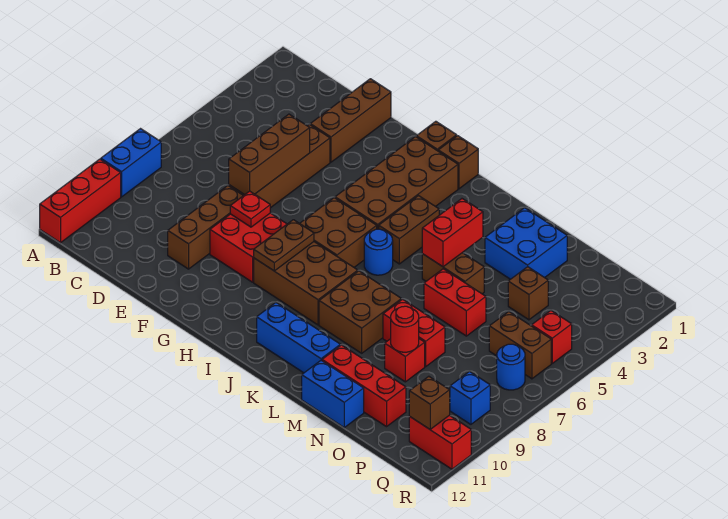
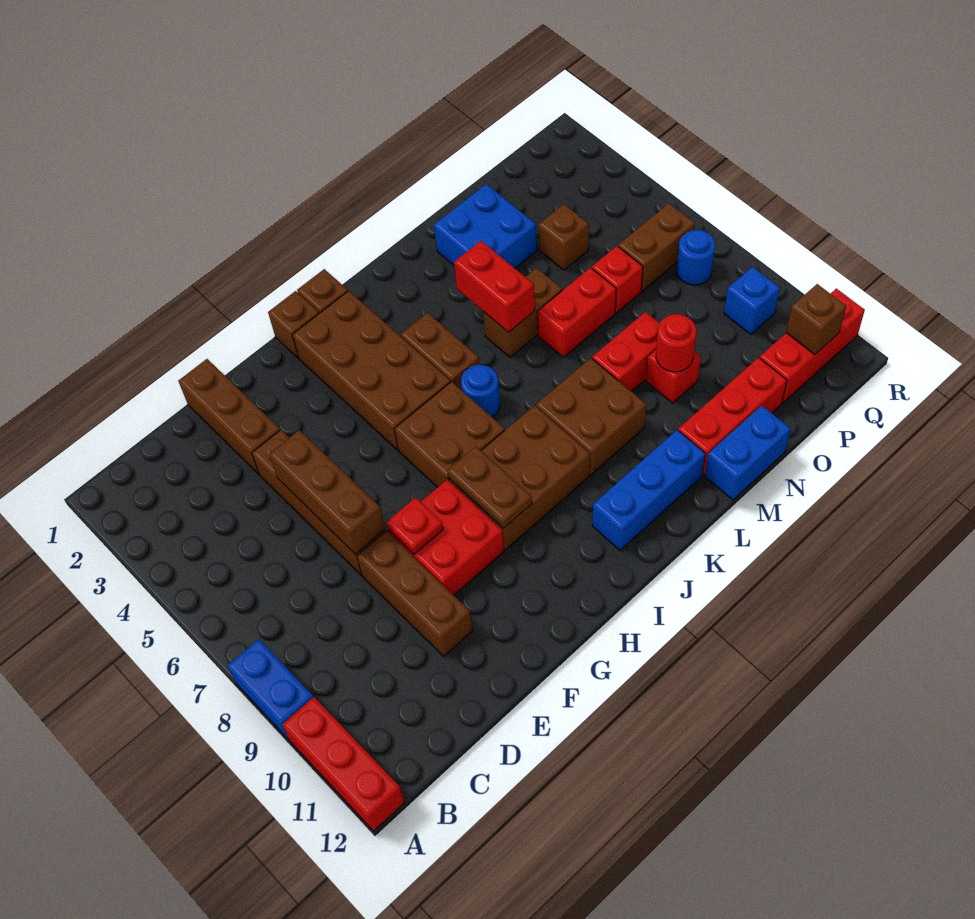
red brick Q5 level 1 -> red brick O6 level 1
red brick Q11:R11 level 1 -> red brick P11:R11 level 1

